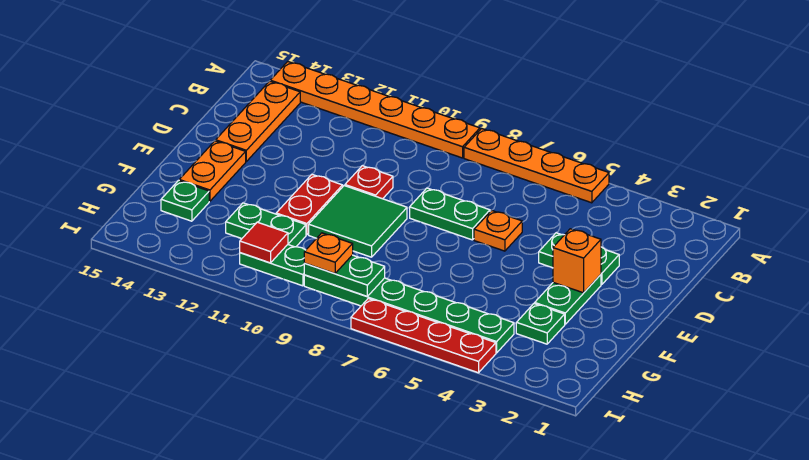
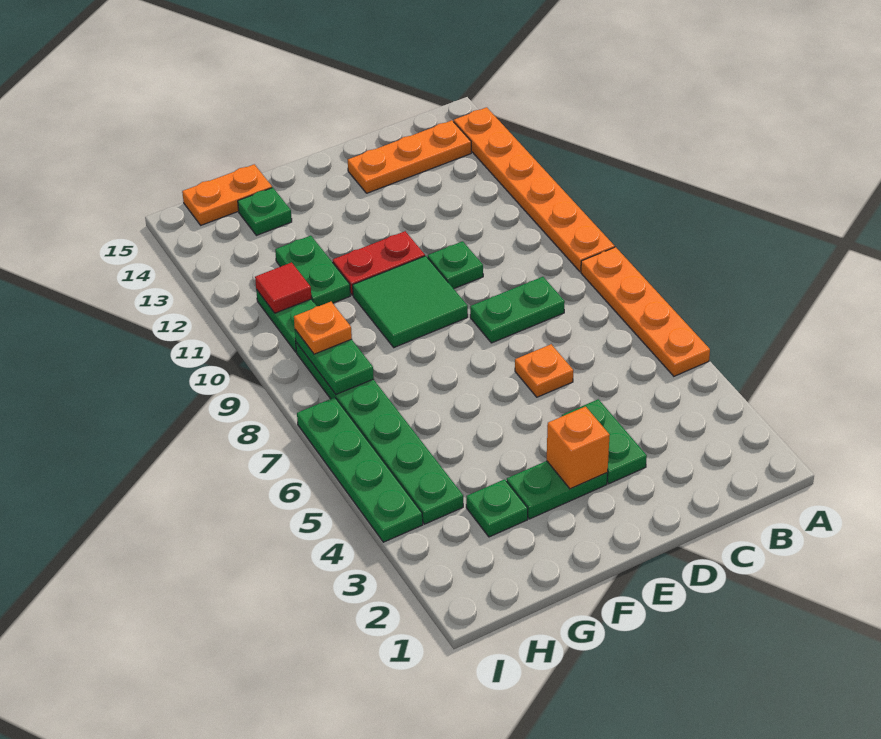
green plate D7:D8 level 1 -> green plate C8:D8 level 1
red plate D10 level 1 -> green plate D10 level 1
orange plate E14:F14 level 1 -> orange plate G15:H15 level 1
red plate I4:I7 level 1 -> green plate I4:I7 level 1

